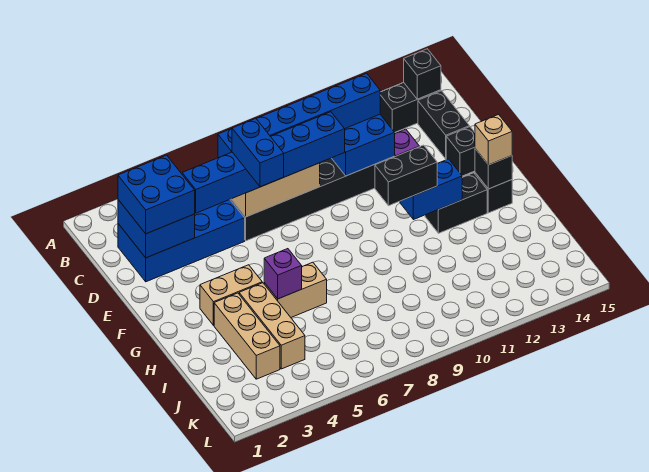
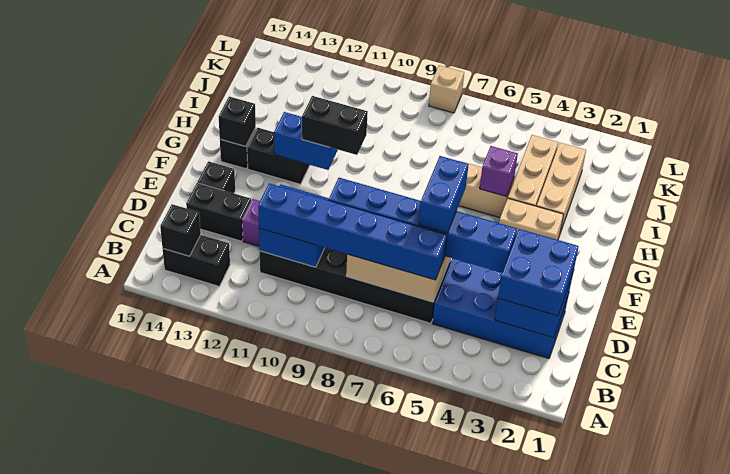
black brick C14:D14 level 1 -> black brick D13:D14 level 1
tan brick G14 level 3 -> tan brick L8 level 1

